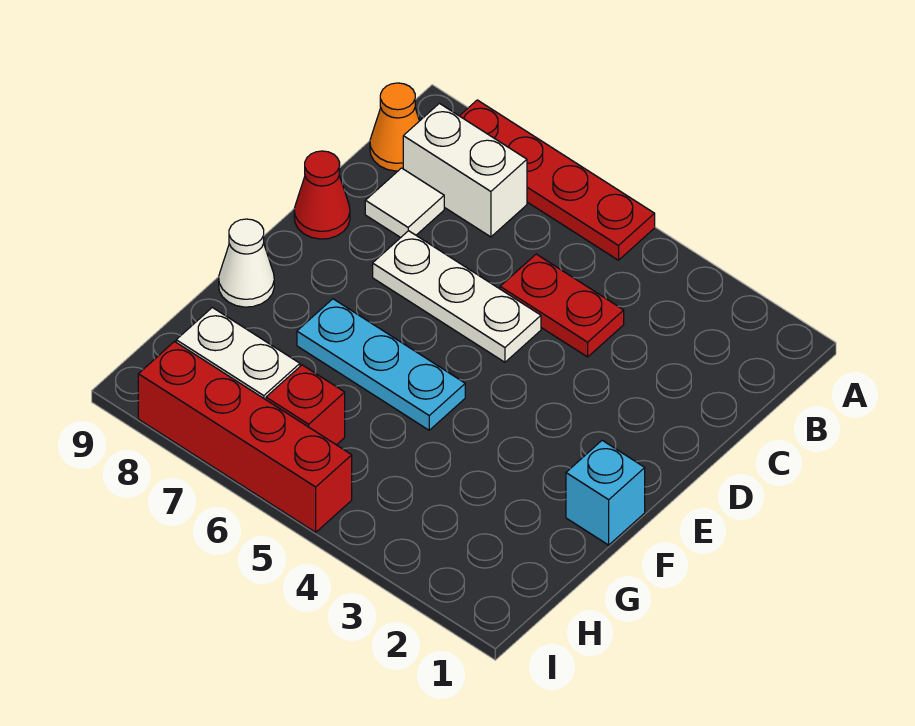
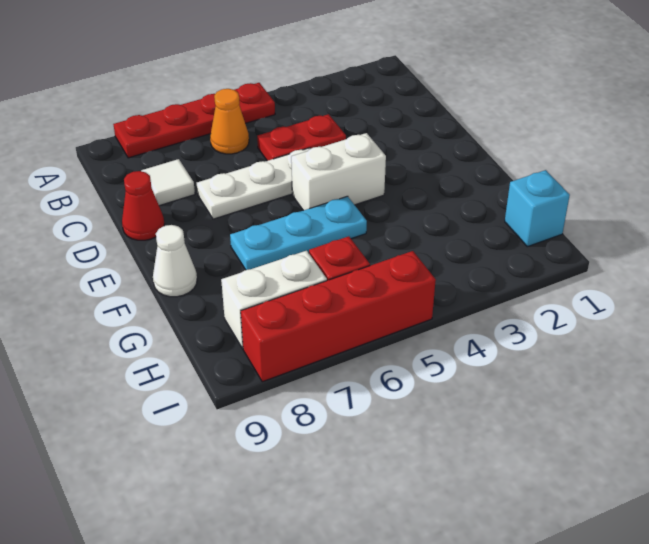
white brick B7:B8 level 1 -> white brick E4:E5 level 1
orange cone B9 level 1 -> orange cone B6 level 1
cyan brick F1 level 1 -> cyan brick H1 level 1

